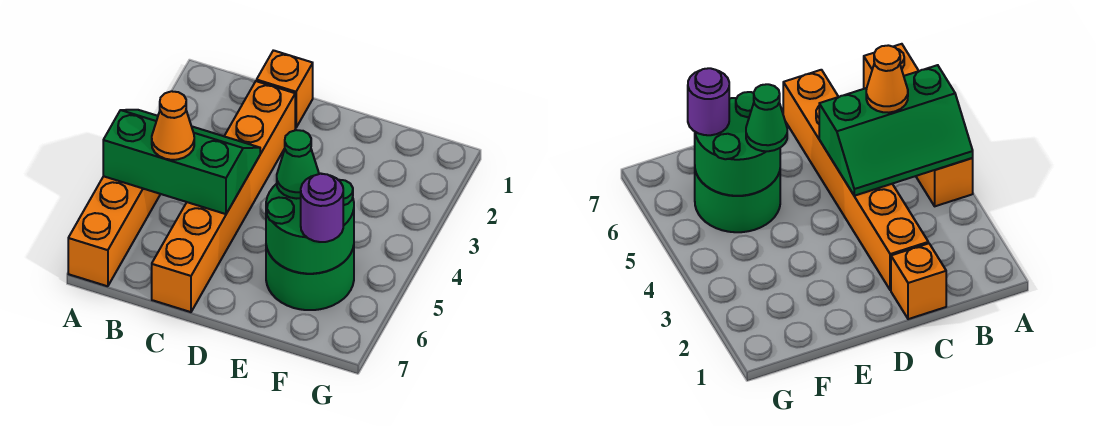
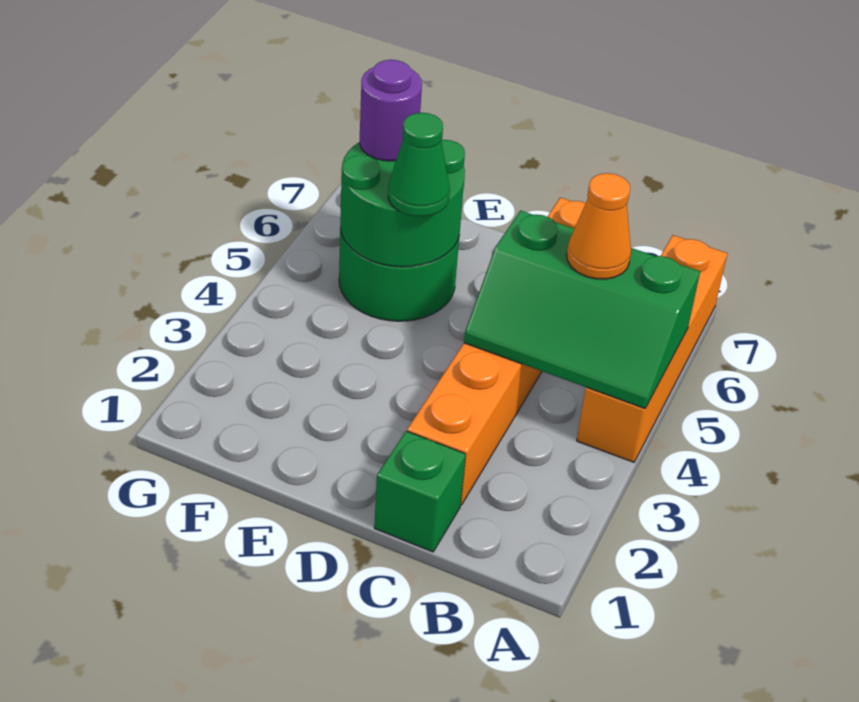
orange brick C1 level 1 -> green brick C1 level 1

